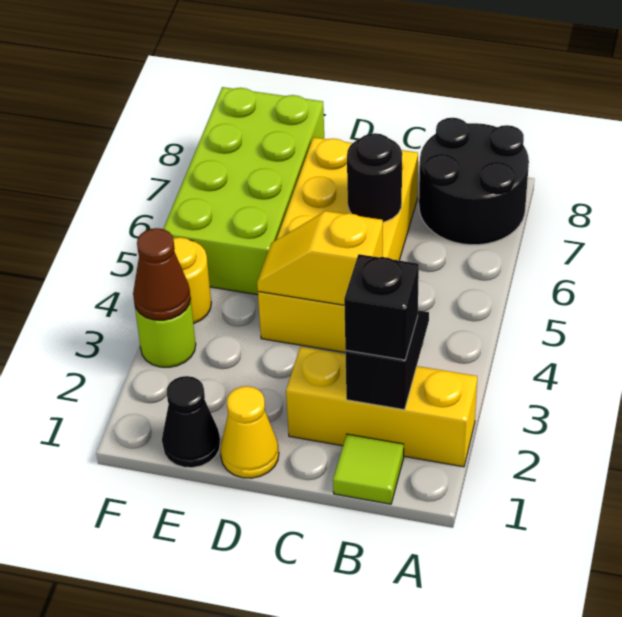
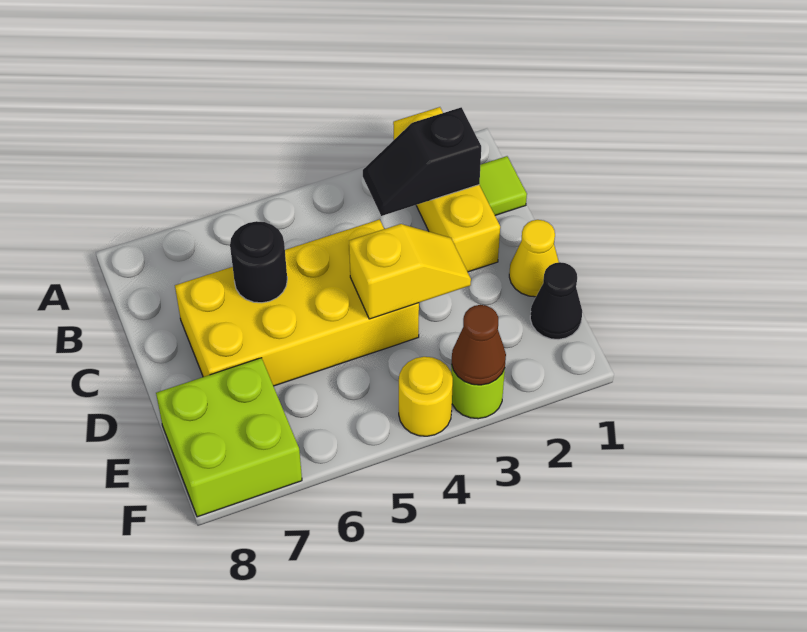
black round brick A7:B8 level 1 -> none
black brick B2 level 3 -> none
yellow slope C4:D4 level 2 top C -> yellow slope D3:D4 level 2 top 4
lime brick E5:F8 level 1 -> lime brick E7:F8 level 1

